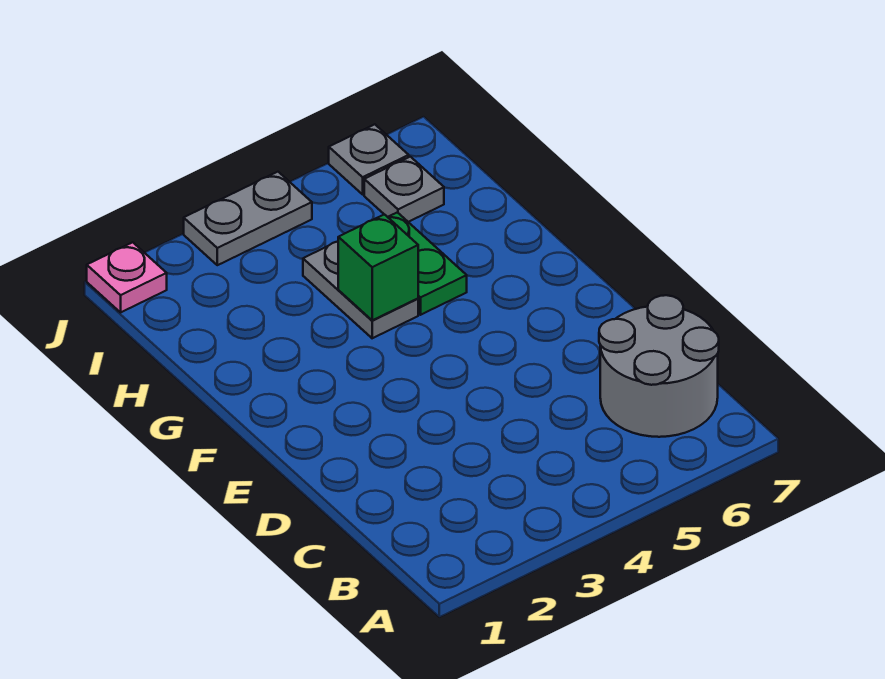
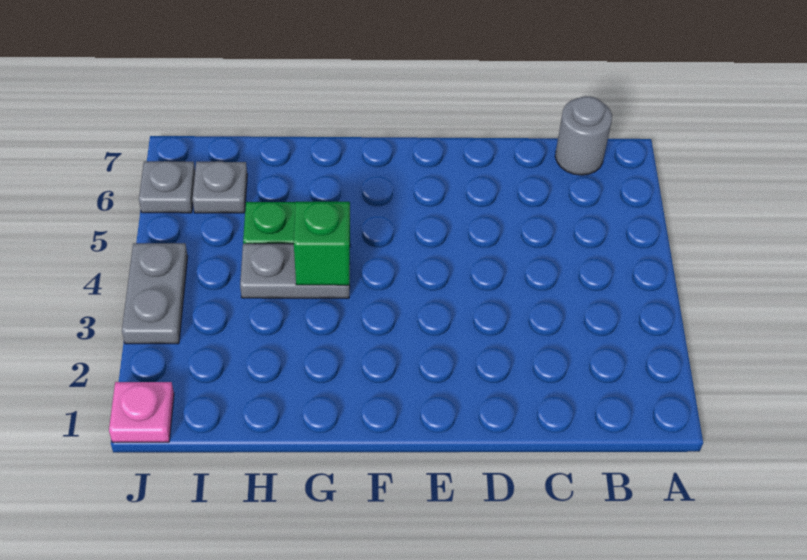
grey round brick B6:C7 level 1 -> grey round brick B7 level 1

